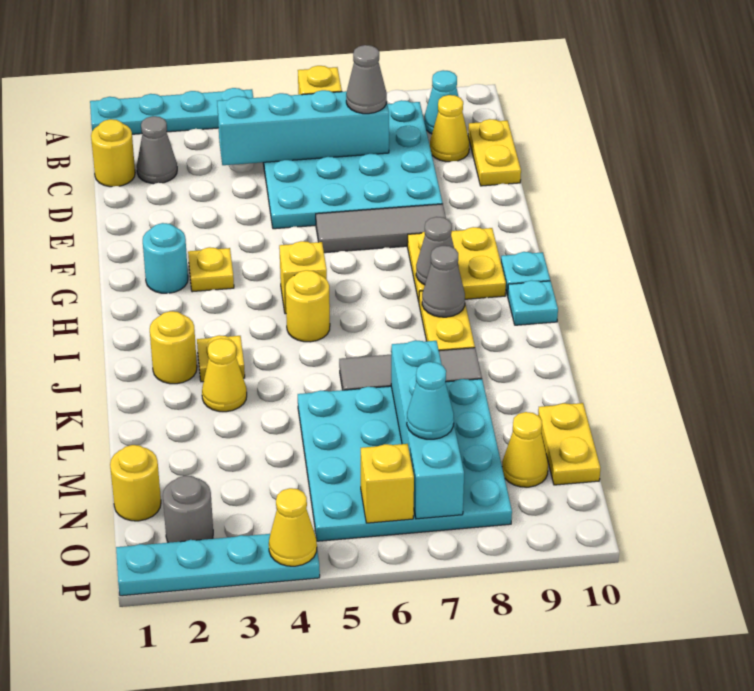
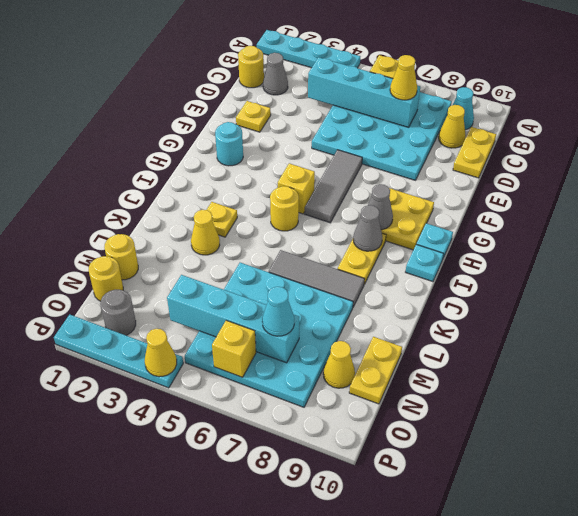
grey cone C7 level 3 -> yellow cone C7 level 3
grey tile F6:F8 level 1 -> grey tile F6:H6 level 1
yellow plate G3 level 1 -> yellow plate E2 level 1
yellow round brick J2 level 1 -> yellow round brick M1 level 1
cyan brick L7:O7 level 2 -> cyan brick N4:N7 level 2

